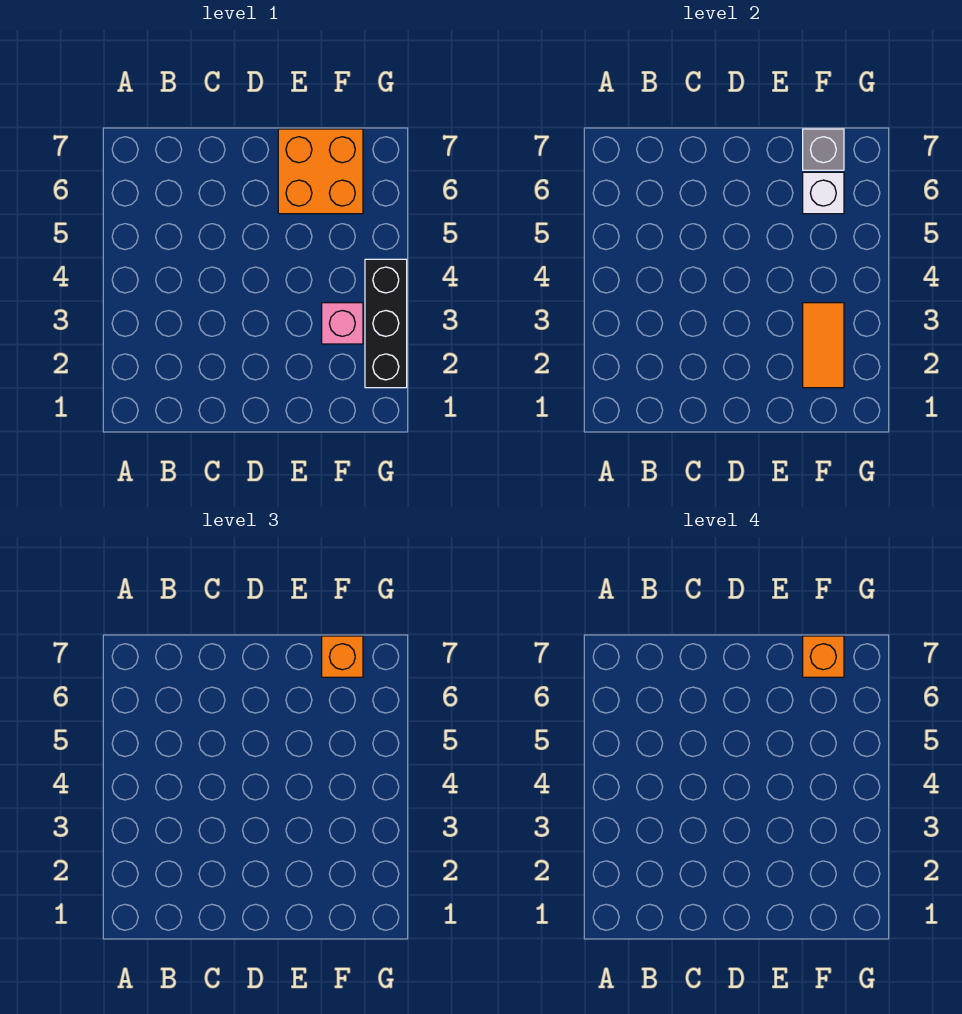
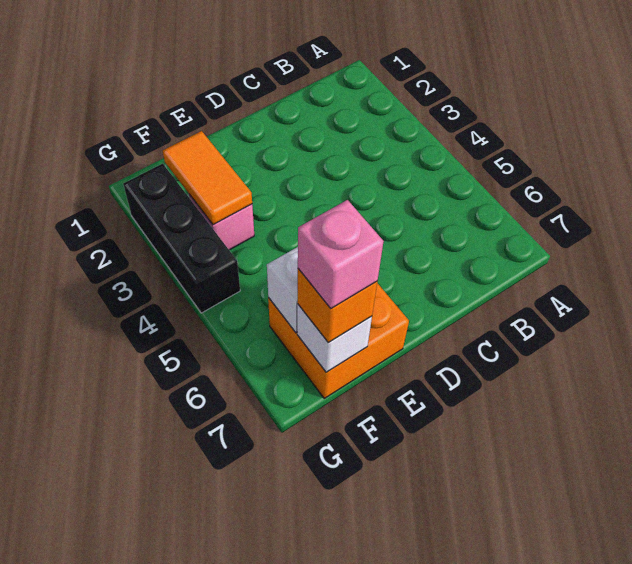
grey brick F7 level 2 -> white brick F7 level 2
orange brick F7 level 4 -> pink brick F7 level 4

